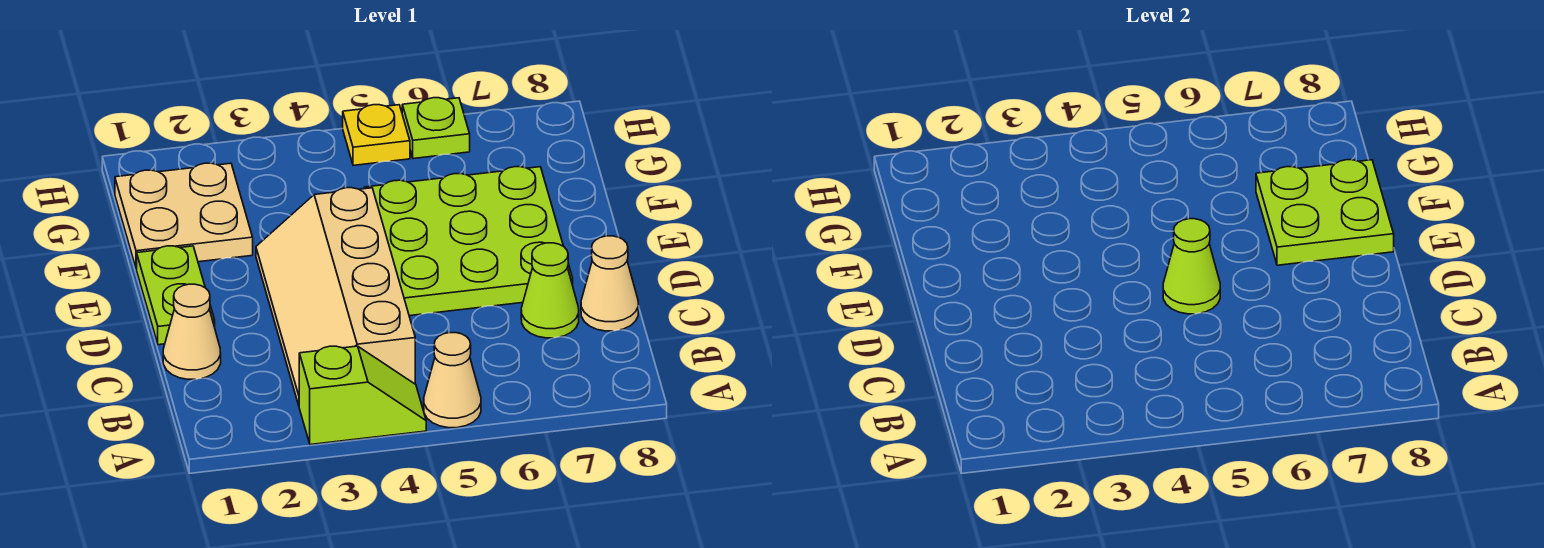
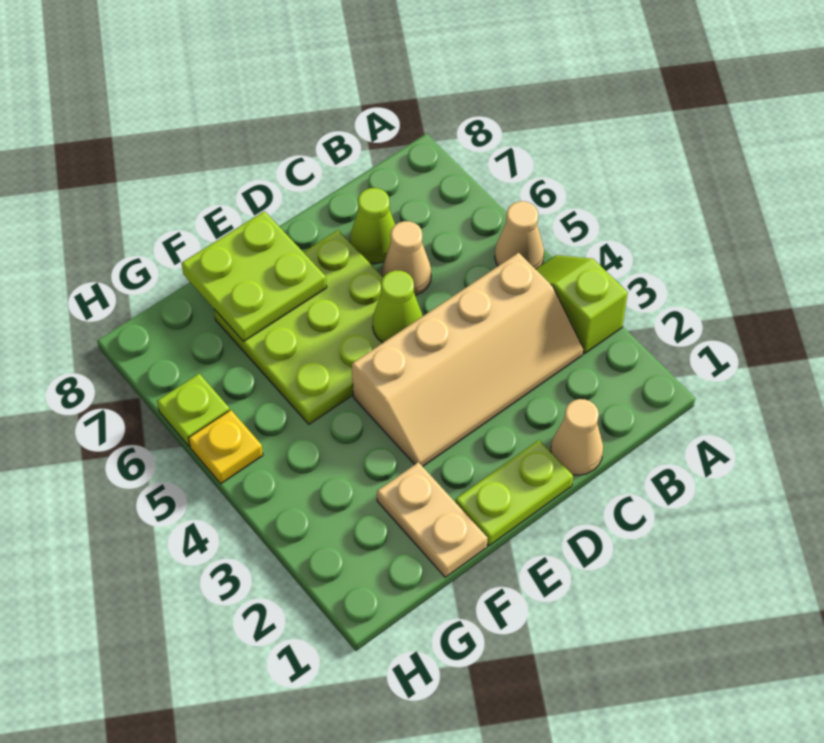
tan cone C8 level 1 -> tan cone C6 level 1
tan plate F1:G2 level 1 -> tan plate F1:F2 level 1

